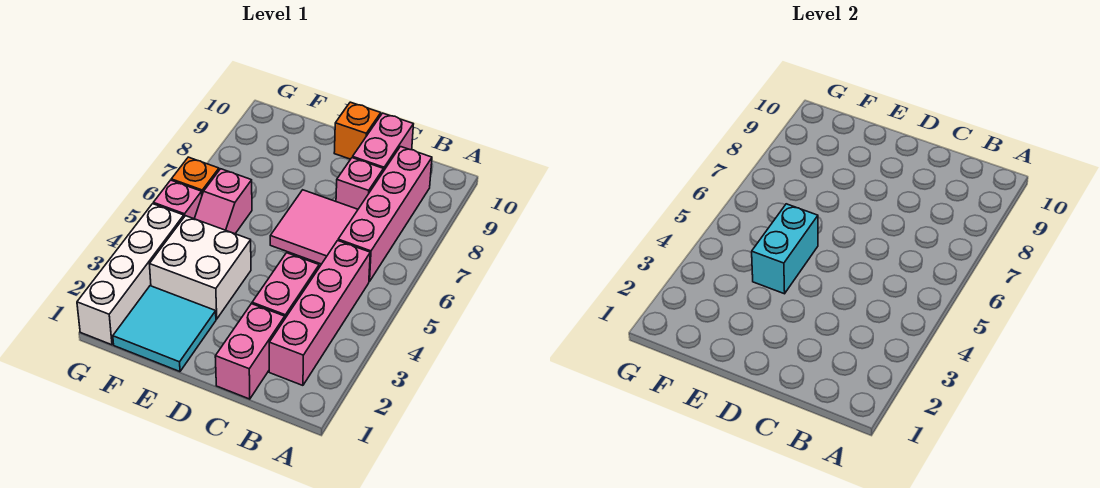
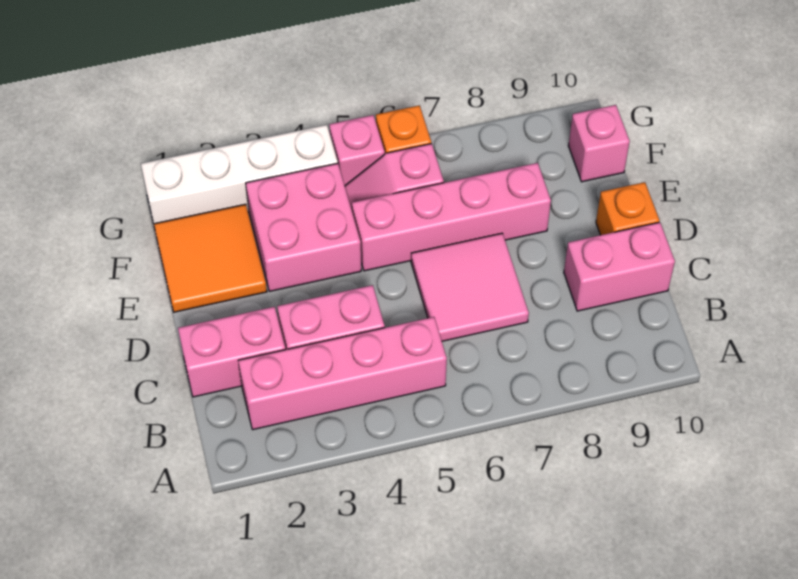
pink brick B6:B9 level 1 -> pink brick E5:E8 level 1
pink brick C8 level 1 -> pink brick F10 level 1
cyan tile E1:F2 level 1 -> orange tile E1:F2 level 1
white brick E3:F4 level 1 -> pink brick E3:F4 level 1
cyan brick E4:E5 level 2 -> none

